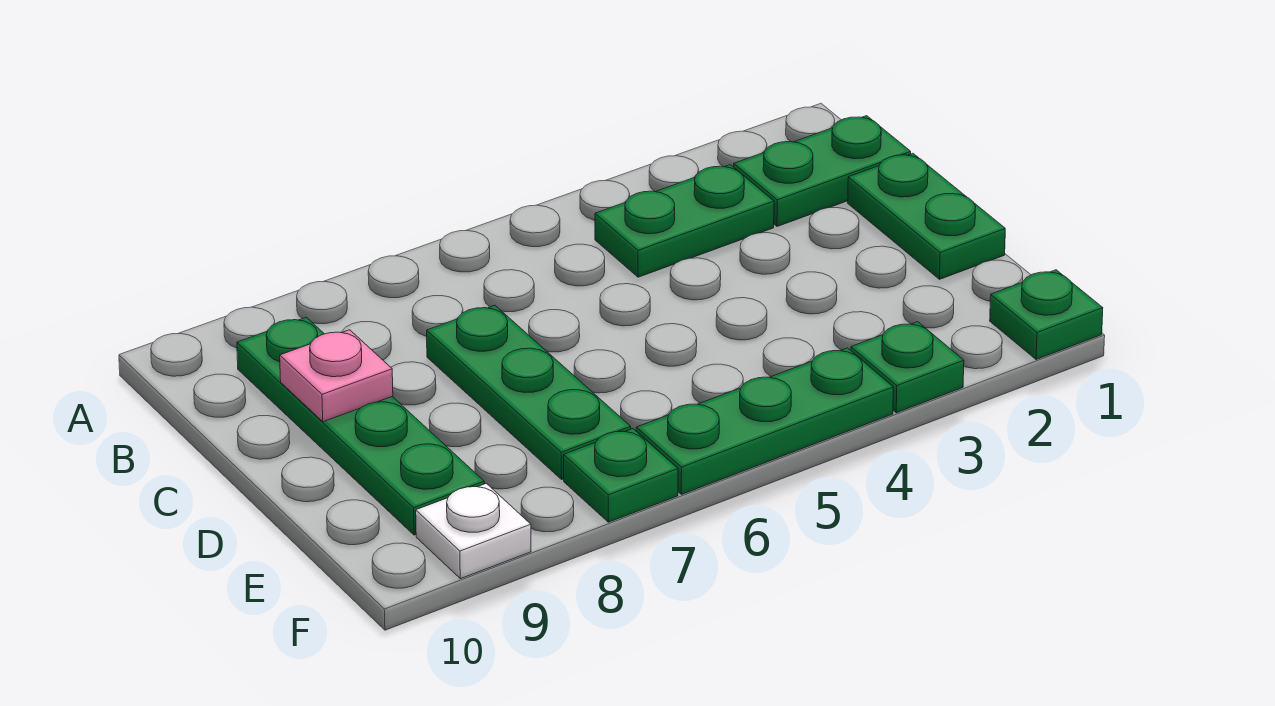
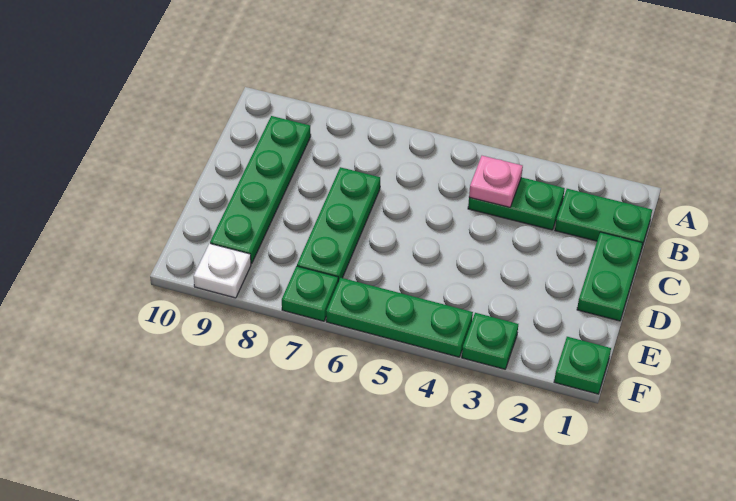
pink plate C9 level 2 -> pink plate B4 level 2

